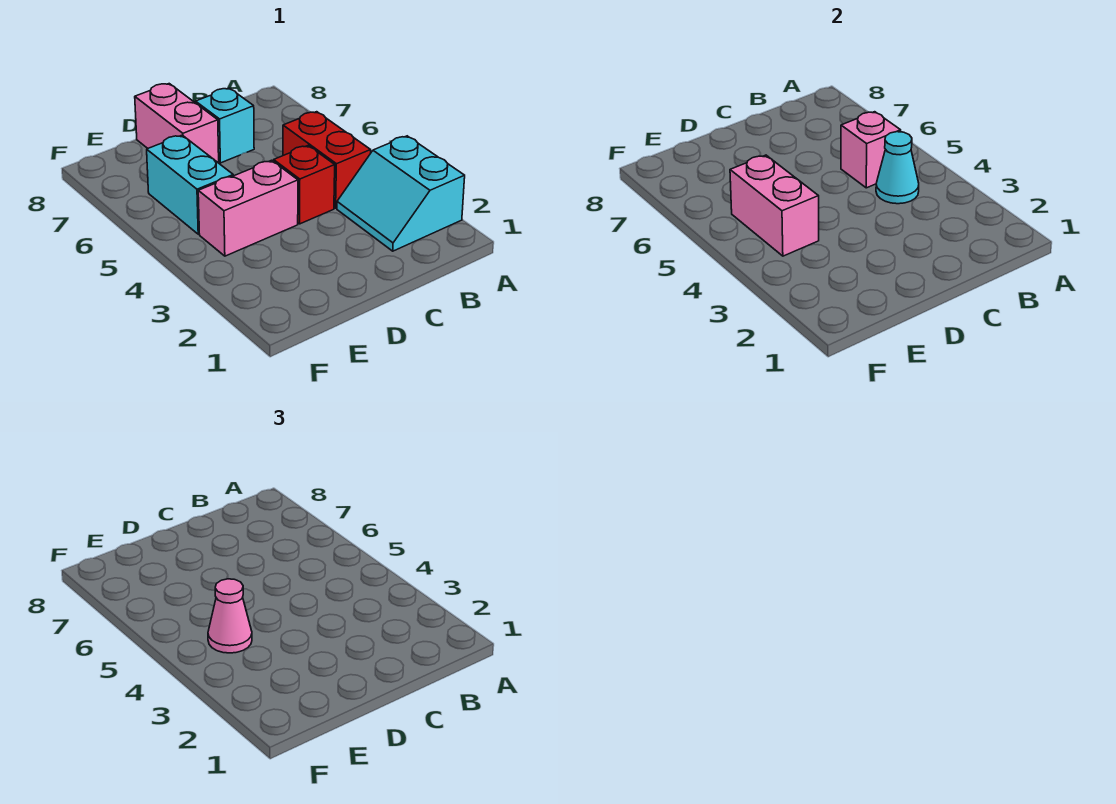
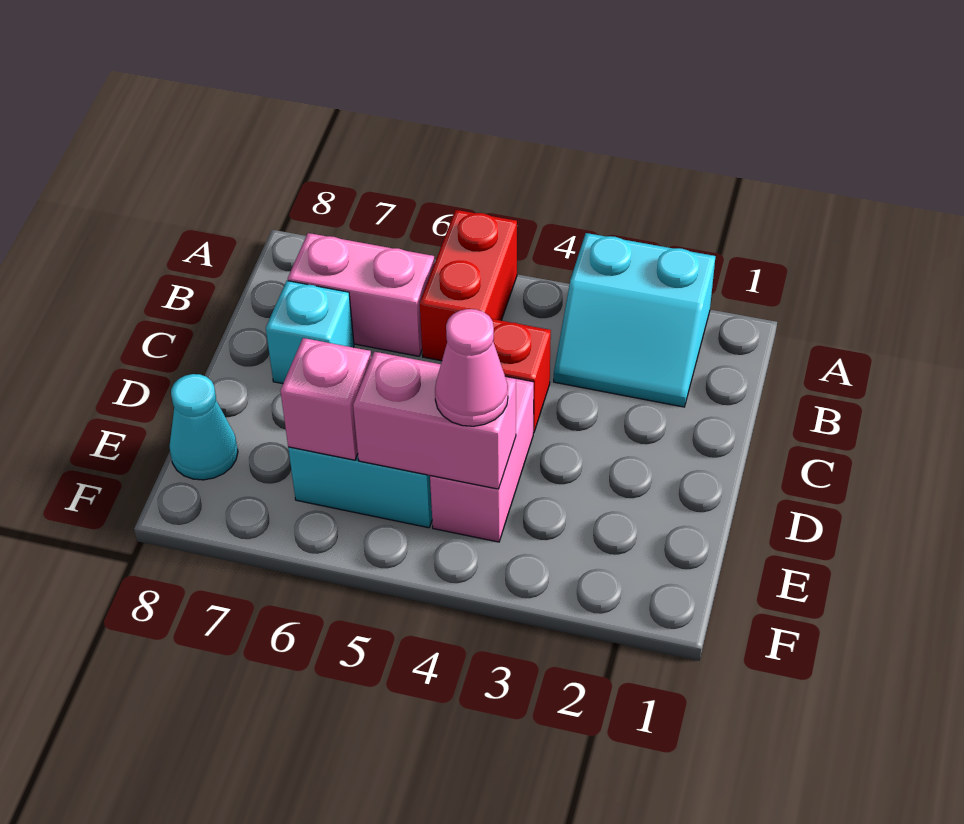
red brick B4:B5 level 1 -> red brick A5:B5 level 1
cyan cone B4 level 2 -> cyan cone E8 level 1
pink brick B5 level 2 -> pink brick E6 level 2
pink brick D7:D8 level 1 -> pink brick B6:B7 level 1

